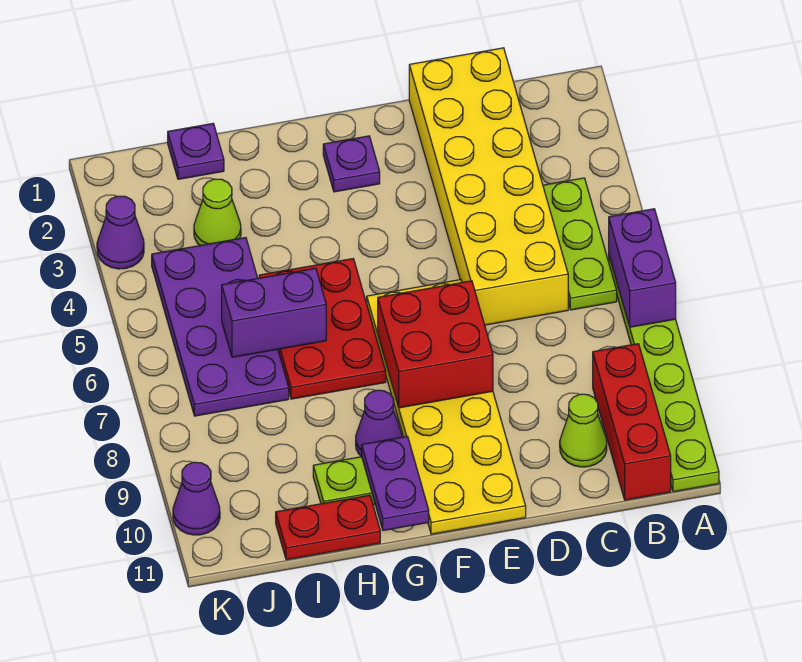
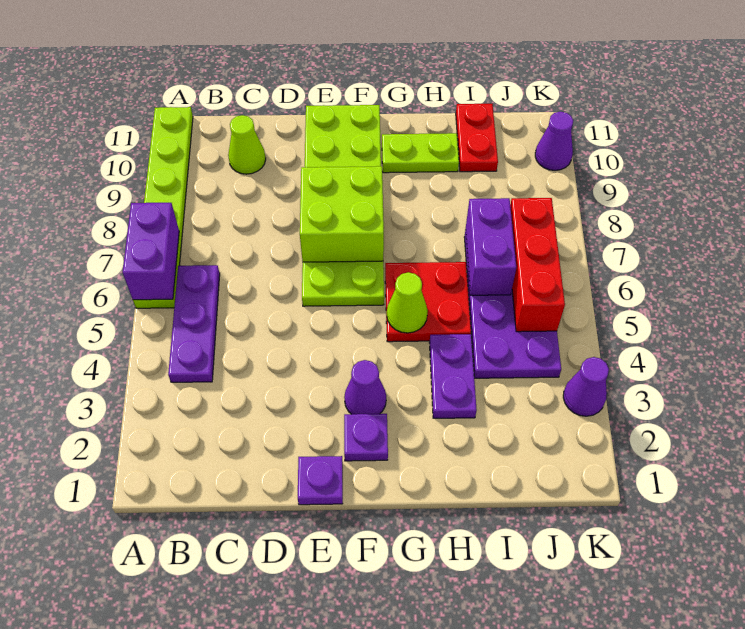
lime plate B4:B6 level 1 -> purple plate B4:B6 level 1
red brick B9:B11 level 1 -> red brick J5:J7 level 2
yellow brick C1:D6 level 1 -> none
yellow plate E6:F11 level 1 -> lime plate E6:F11 level 1
red brick E7:F8 level 2 -> lime brick E7:F8 level 2
red plate G5:H7 level 1 -> red plate G5:H6 level 1
purple cone G9 level 1 -> purple cone F3 level 1
purple plate G10:G11 level 2 -> purple plate H3:H4 level 1
purple brick H6:I6 level 2 -> purple brick I6:I7 level 2
red plate H11:I11 level 1 -> red plate I10:I11 level 1
purple plate I1 level 1 -> purple plate E1 level 1
lime cone I3 level 1 -> lime cone G5 level 2

